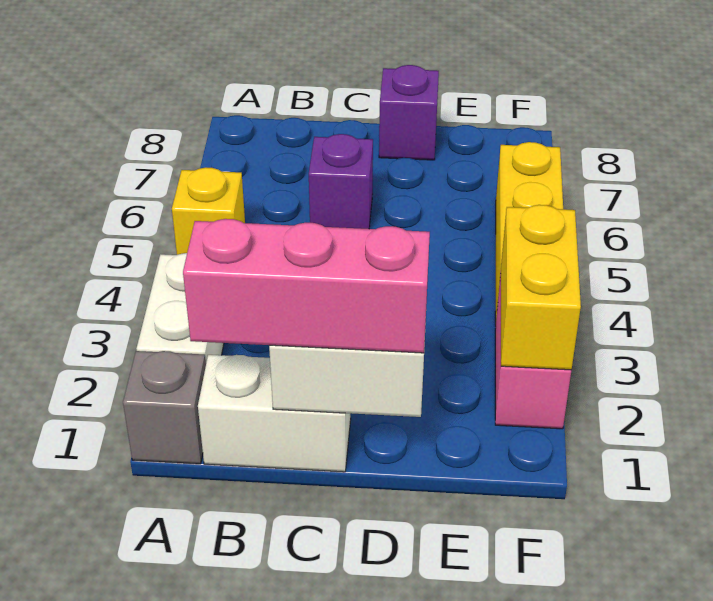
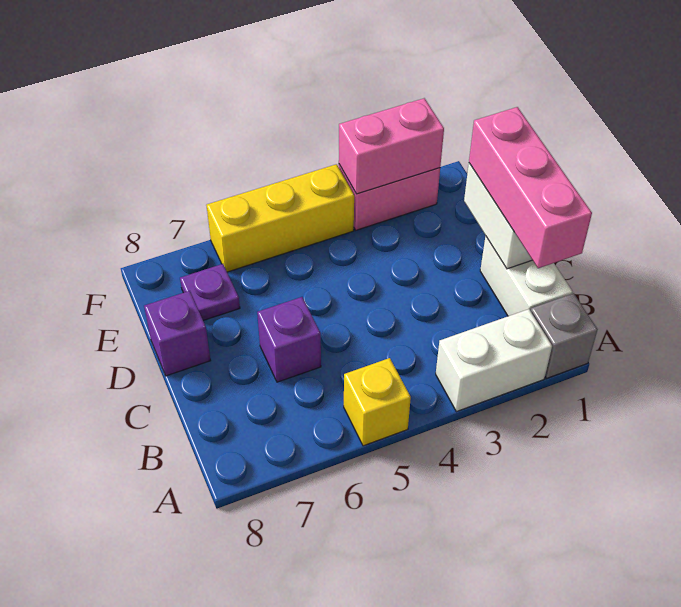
none -> purple plate E7 level 1
yellow brick F2:F3 level 2 -> pink brick F2:F3 level 2

